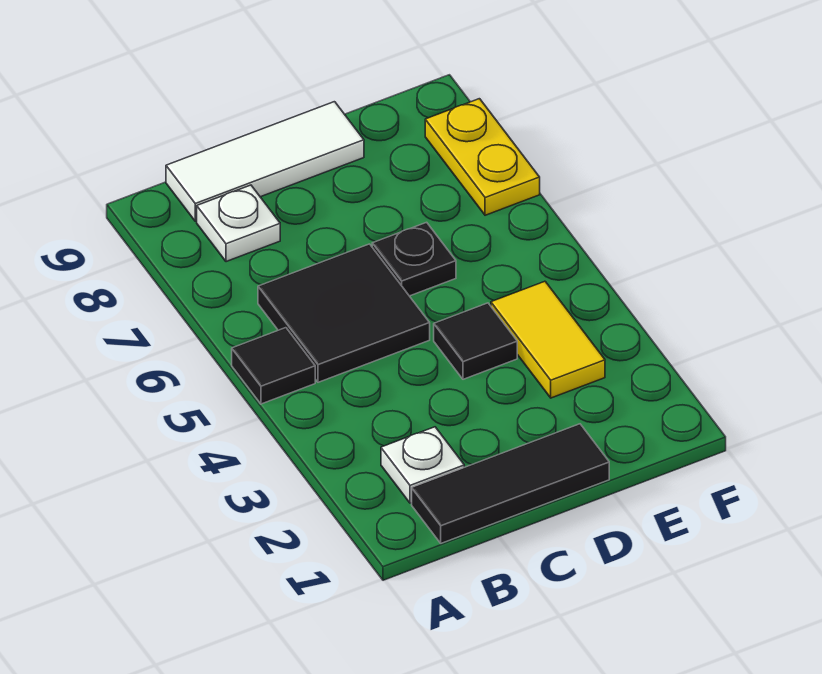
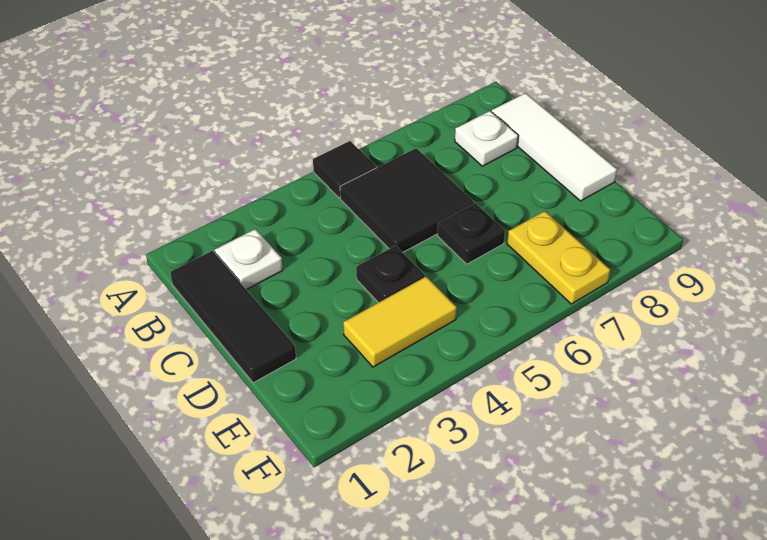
black tile D4 level 1 -> black plate D4 level 1
yellow plate F7:F8 level 1 -> yellow plate E7:F7 level 1

